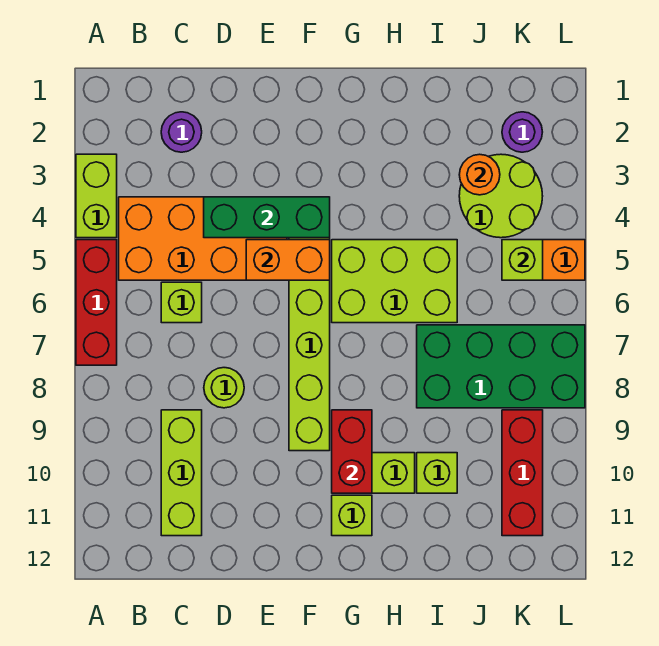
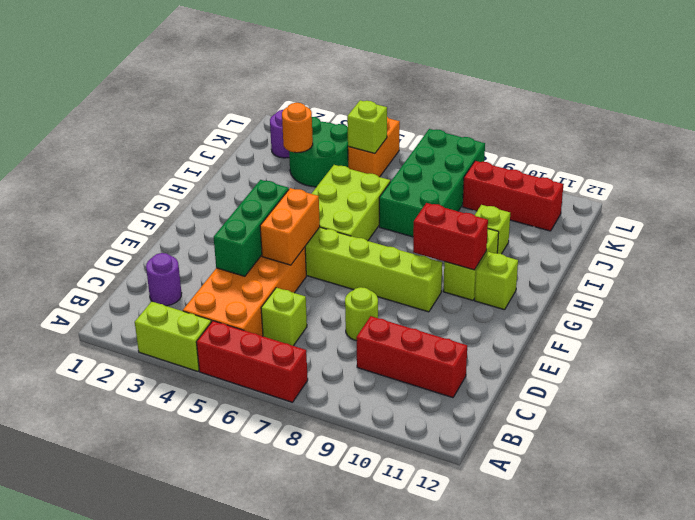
lime brick C9:C11 level 1 -> red brick C9:C11 level 1
lime round brick J3:K4 level 1 -> green round brick J3:K4 level 1

